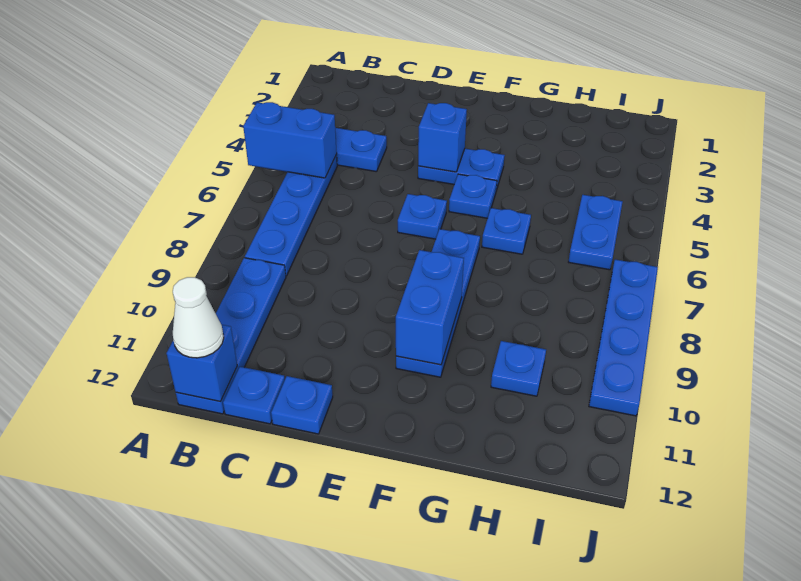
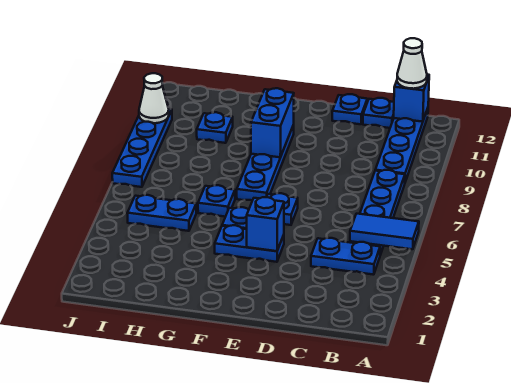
blue brick A5:B5 level 2 -> blue tile A5:B5 level 2
blue plate I5:I6 level 1 -> blue plate H5:I5 level 1
none -> white cone J10 level 2

